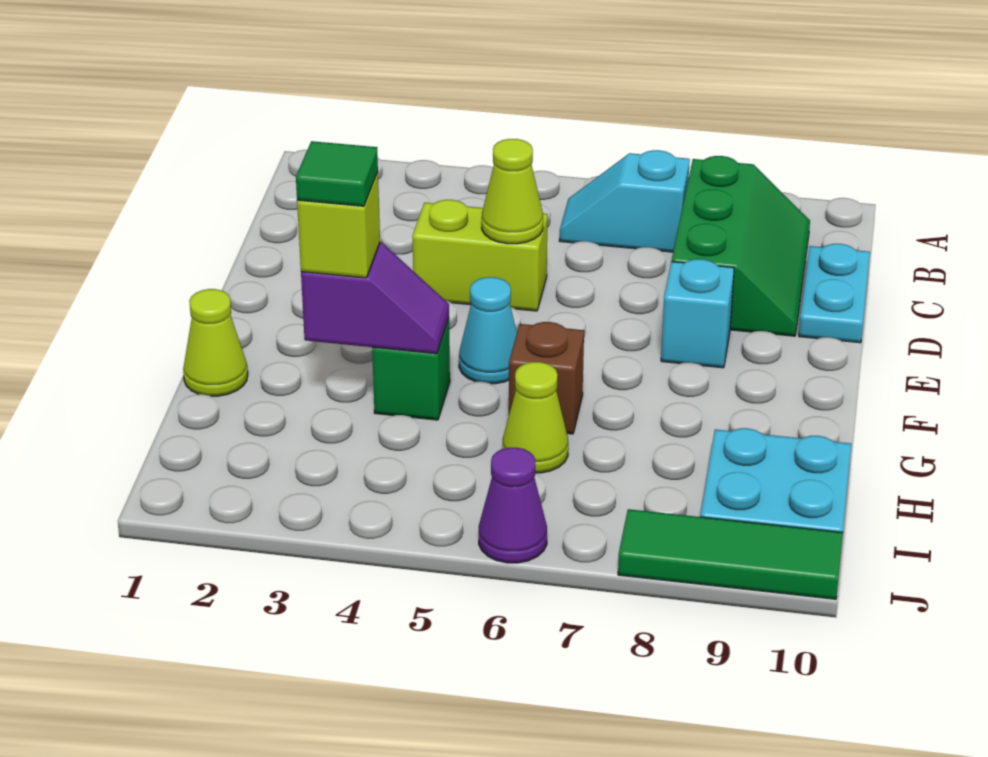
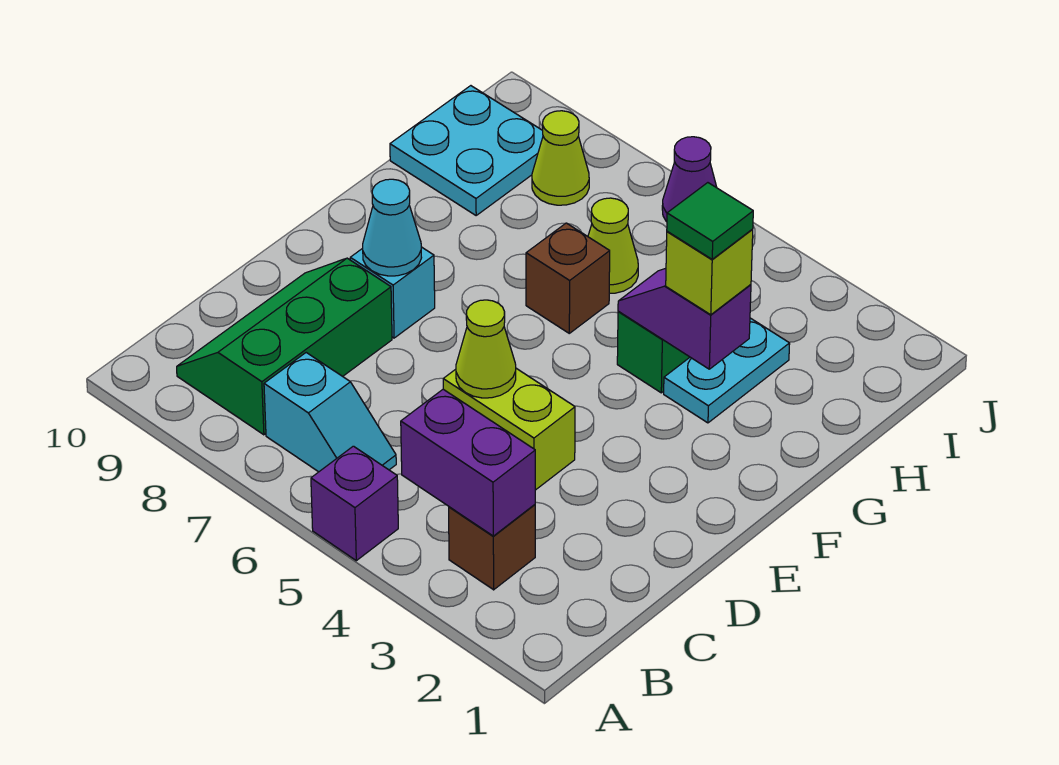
none -> purple brick A5 level 1
none -> brown brick B3 level 1
none -> purple brick B3:B4 level 2
cyan plate C10:D10 level 1 -> cyan plate G3:H3 level 1
cyan cone F5 level 1 -> cyan cone E8 level 2
lime cone G1 level 1 -> lime cone I8 level 1
green tile J8:J10 level 1 -> none

